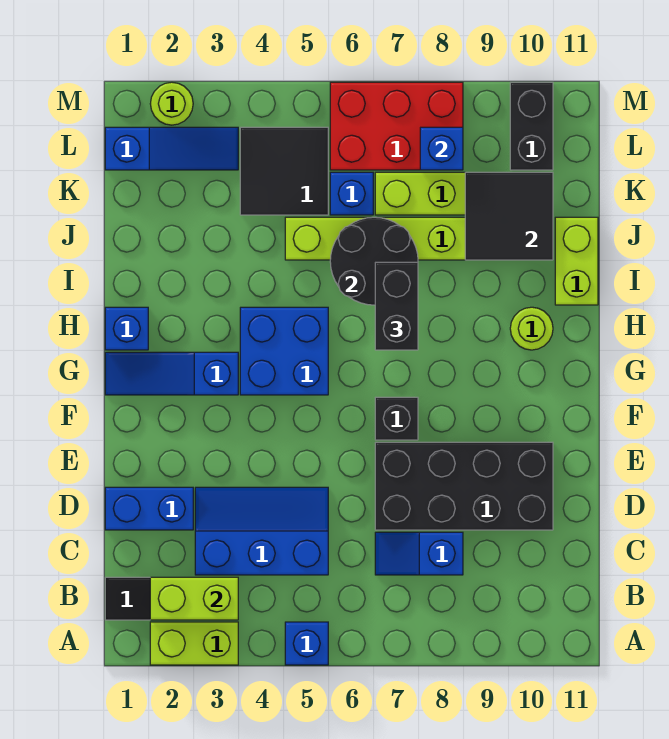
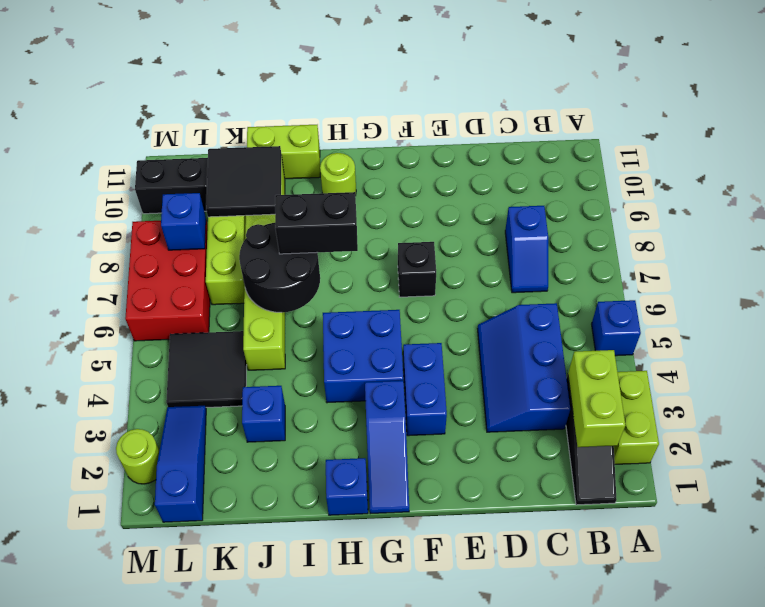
blue brick D1:D2 level 1 -> blue brick F3:F4 level 1
black brick D7:E10 level 1 -> none
blue brick K6 level 1 -> blue brick J3 level 1

